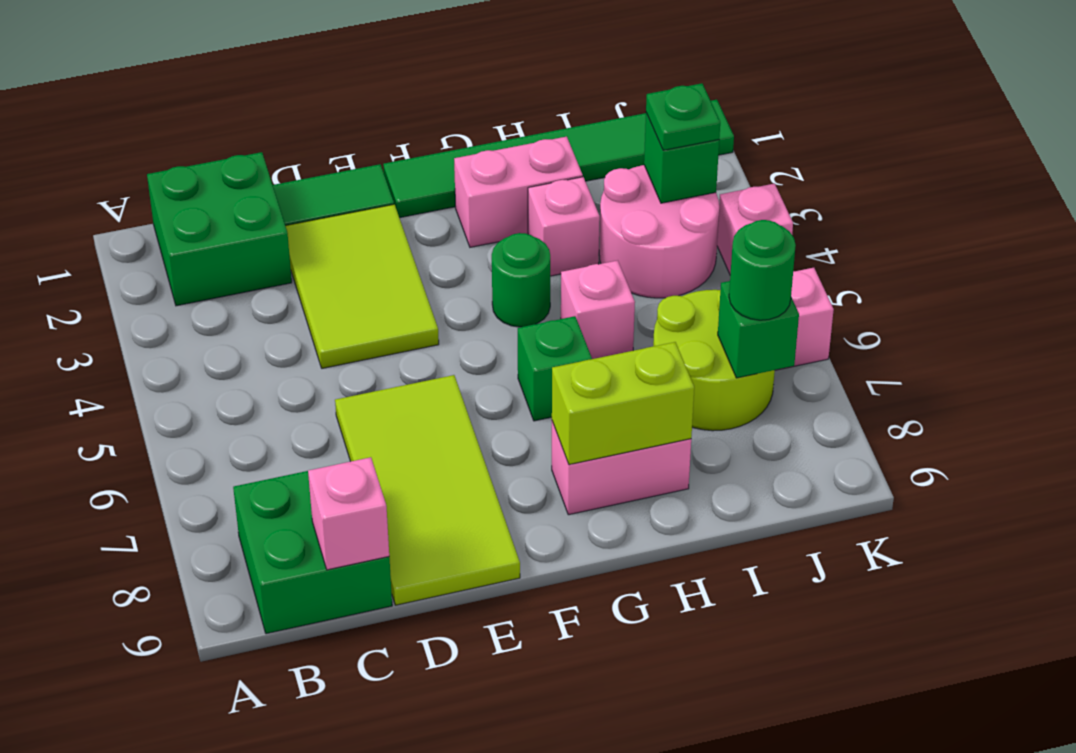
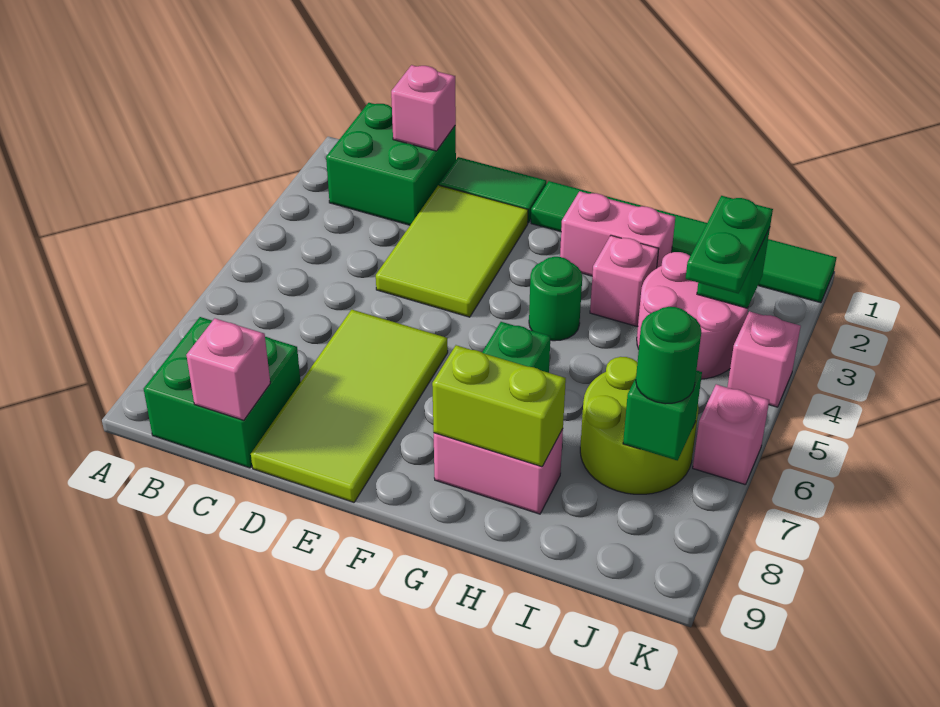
pink brick H5 level 1 -> pink brick C1 level 2
green plate J3 level 3 -> green plate J3:J4 level 3

